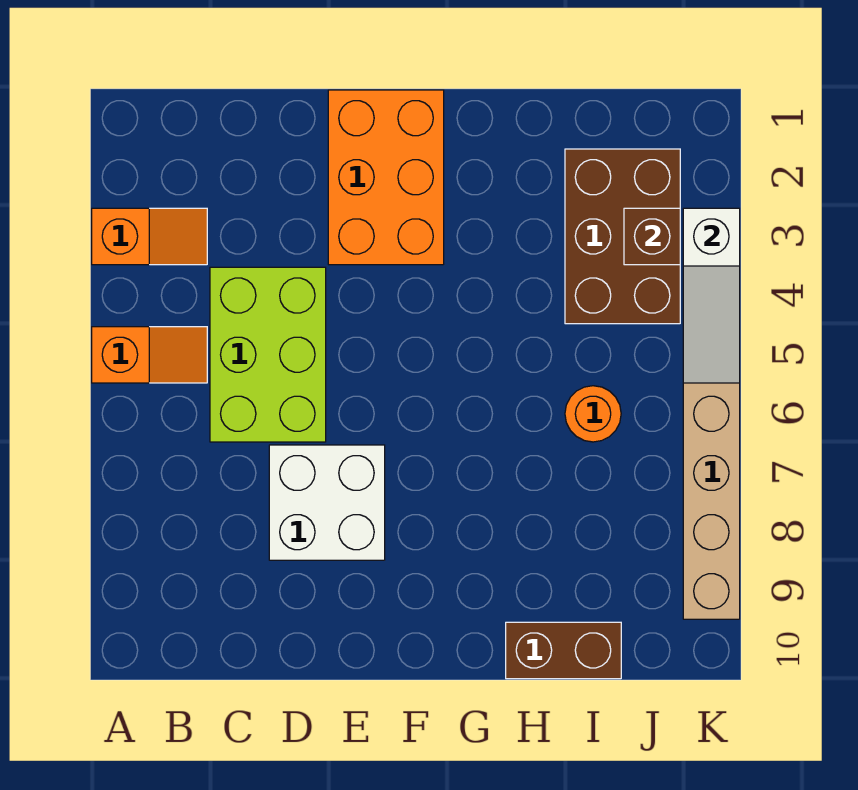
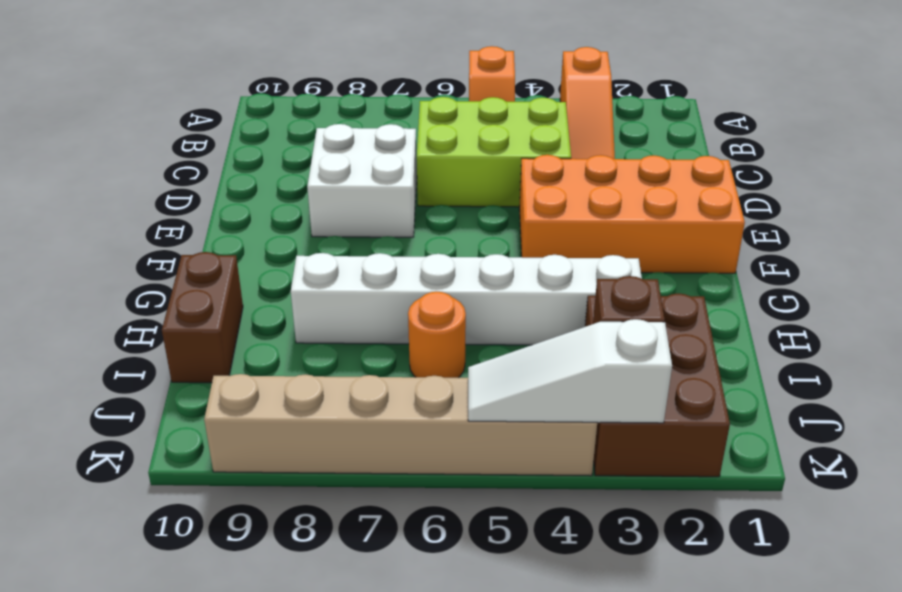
orange slope A3:B3 level 1 top A -> orange slope A3:C3 level 1 top A
orange brick E1:F3 level 1 -> orange brick E1:F4 level 1
none -> white brick H3:H8 level 1
brown brick I2:J4 level 1 -> brown brick I2:K3 level 1

